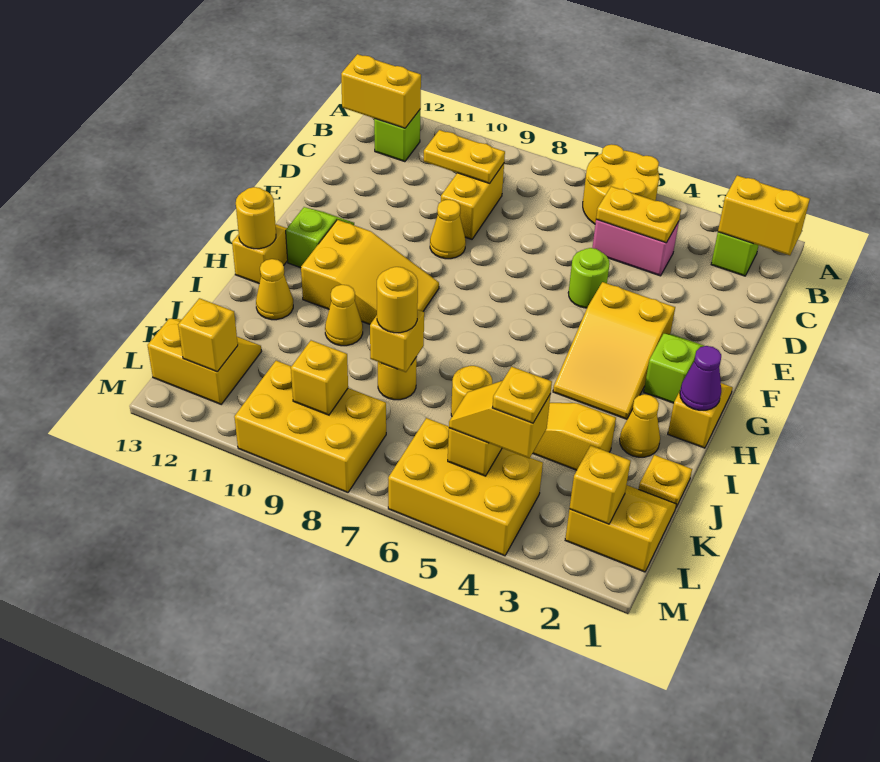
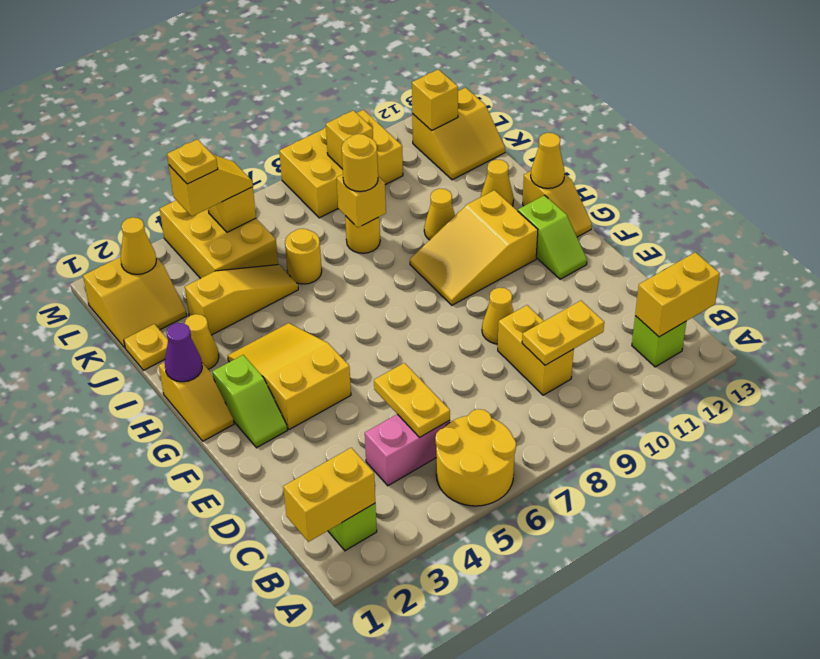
yellow plate C4:C5 level 2 -> yellow plate C5:D5 level 2
lime round brick E5 level 1 -> none
yellow round brick H13 level 2 -> yellow cone H13 level 2
yellow brick L2 level 2 -> yellow cone L2 level 2
yellow brick L4:M6 level 1 -> yellow brick K4:M5 level 1

